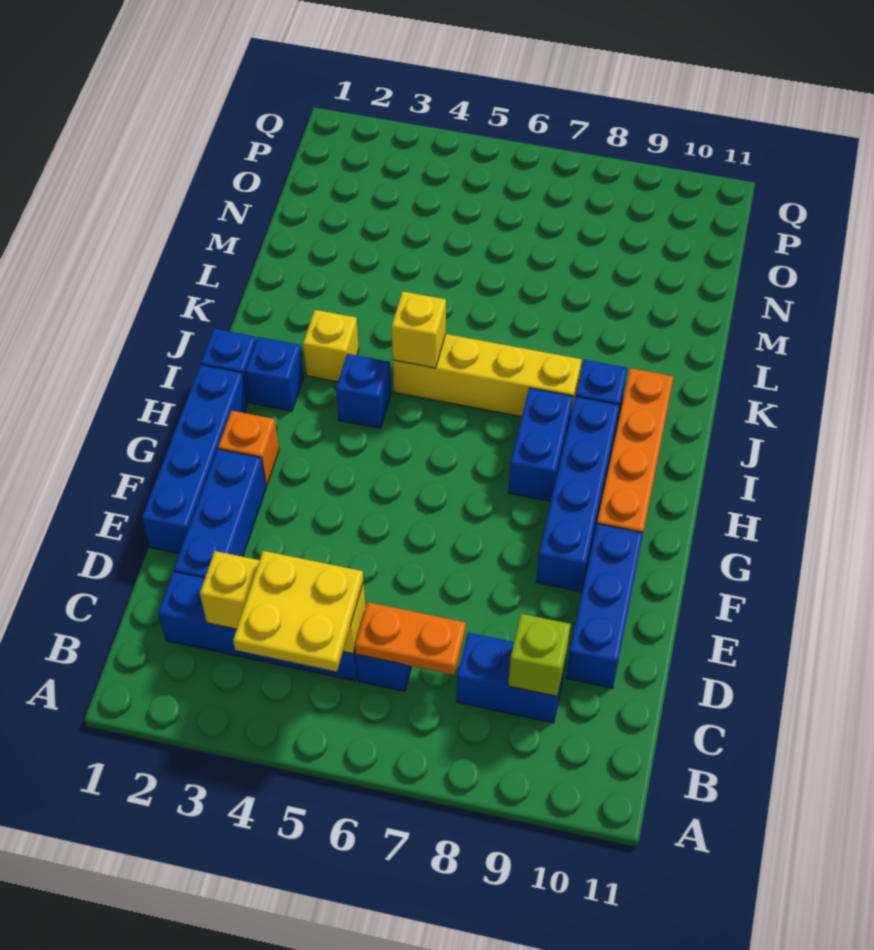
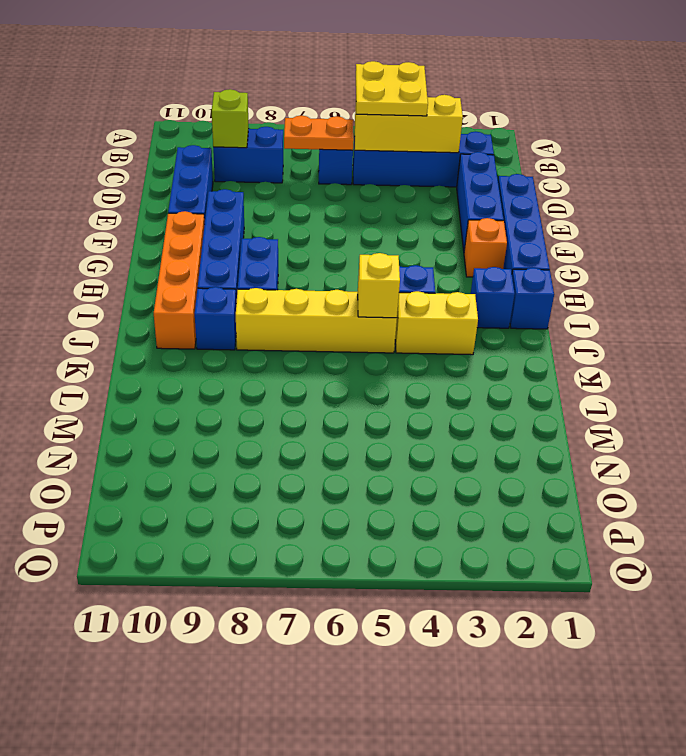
yellow brick J3 level 1 -> yellow brick J3:J4 level 1

